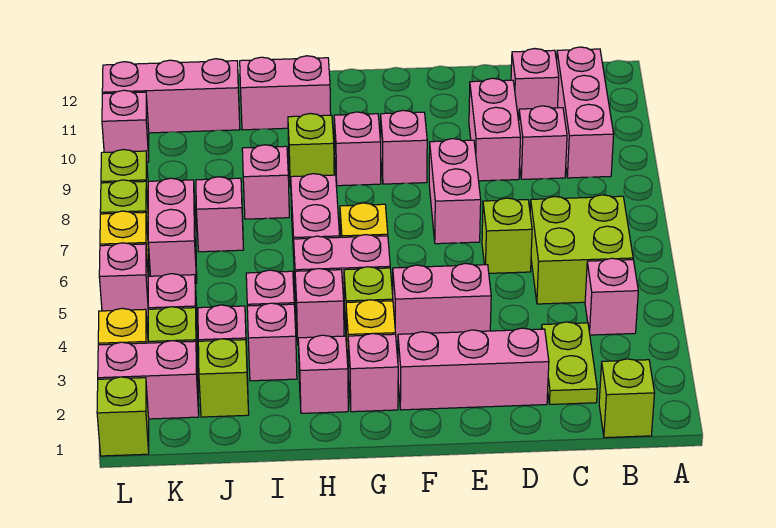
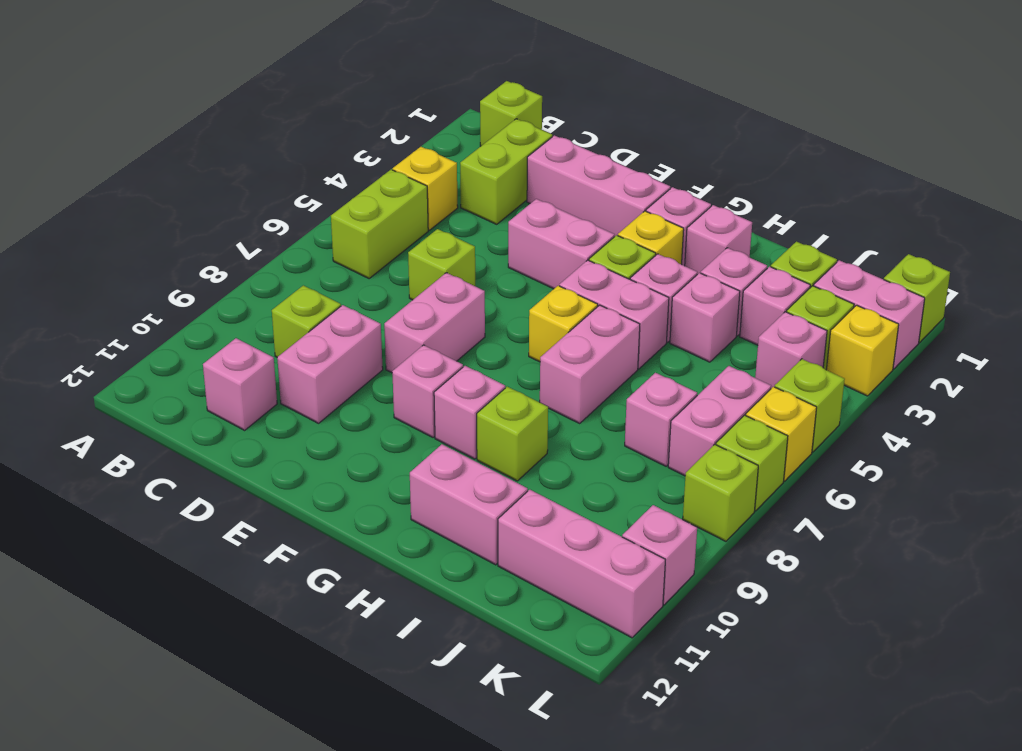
pink brick B4 level 1 -> yellow brick B4 level 1
lime brick B5:C6 level 1 -> lime brick B5:B6 level 1
pink brick B9:B11 level 1 -> none
lime plate C2:C3 level 1 -> lime brick C2:C3 level 1
pink brick C9 level 1 -> lime brick C9 level 1
pink brick I8 level 1 -> none
pink brick L5 level 1 -> lime brick L5 level 1

